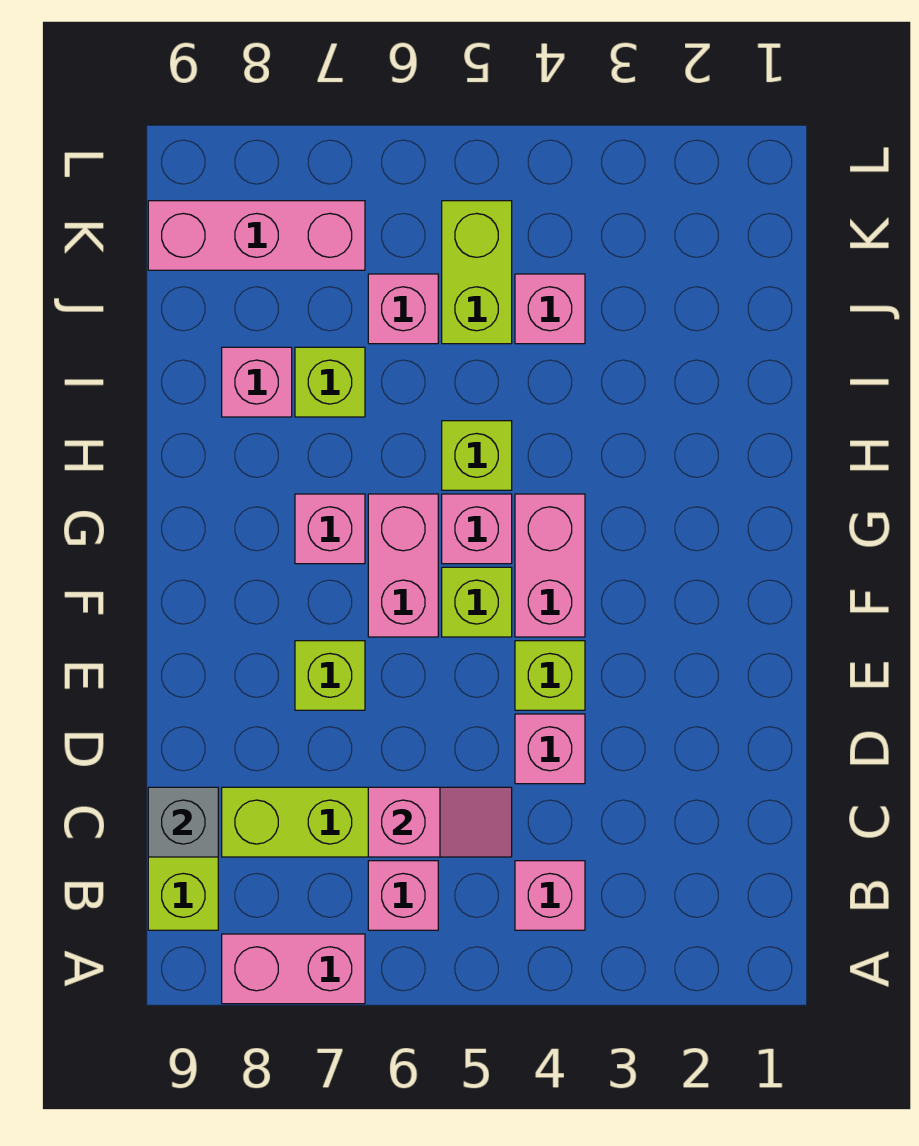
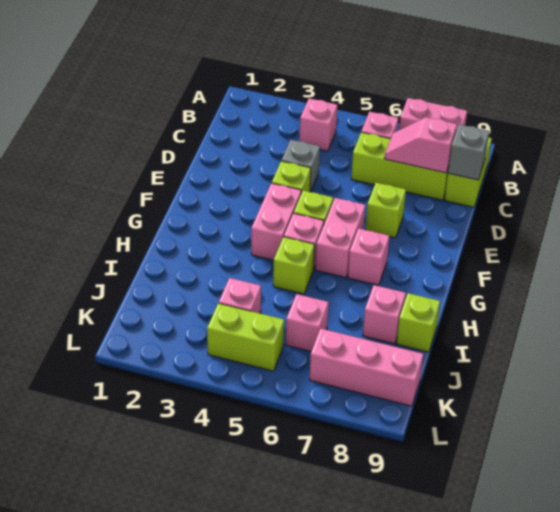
pink slope C5:C6 level 2 top 6 -> pink slope C7:C8 level 2 top 8
pink brick D4 level 1 -> grey brick D4 level 1
lime brick I7 level 1 -> lime brick I9 level 1
lime brick J5:K5 level 1 -> lime brick K4:K5 level 1

